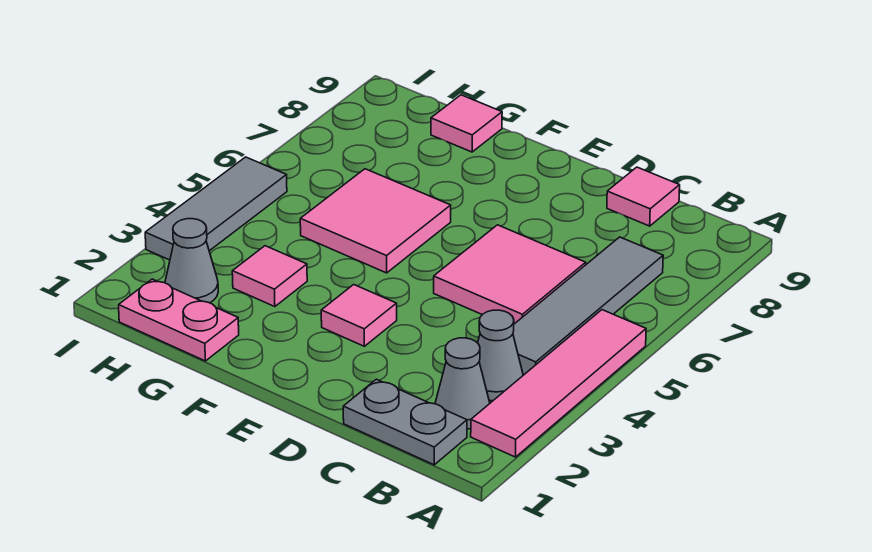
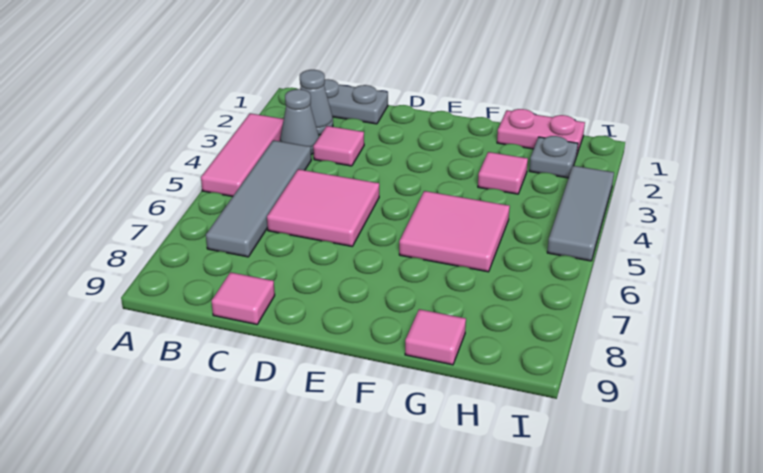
pink tile A2:A5 level 1 -> pink tile A3:A5 level 1
pink tile E3 level 1 -> pink tile C3 level 1
grey cone H2 level 1 -> grey plate H2 level 1

